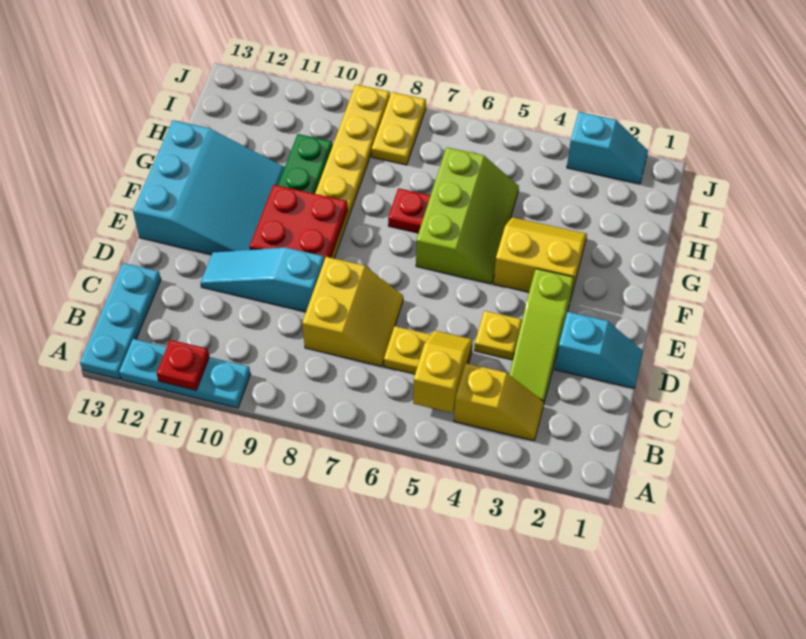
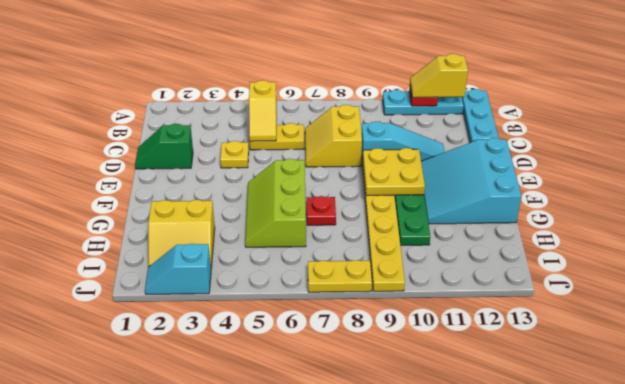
yellow slope B3:B4 level 1 top 4 -> yellow slope A11:A12 level 3 top 12
lime slope C3:E3 level 1 top E -> none
cyan slope D1:D2 level 1 top 2 -> green slope D1:D2 level 1 top 2
red plate E9:F10 level 2 -> yellow plate E9:F10 level 2
yellow slope F3:G4 level 1 top F -> yellow slope H2:I3 level 1 top H
yellow plate I8:J8 level 1 -> yellow plate J7:J8 level 1

